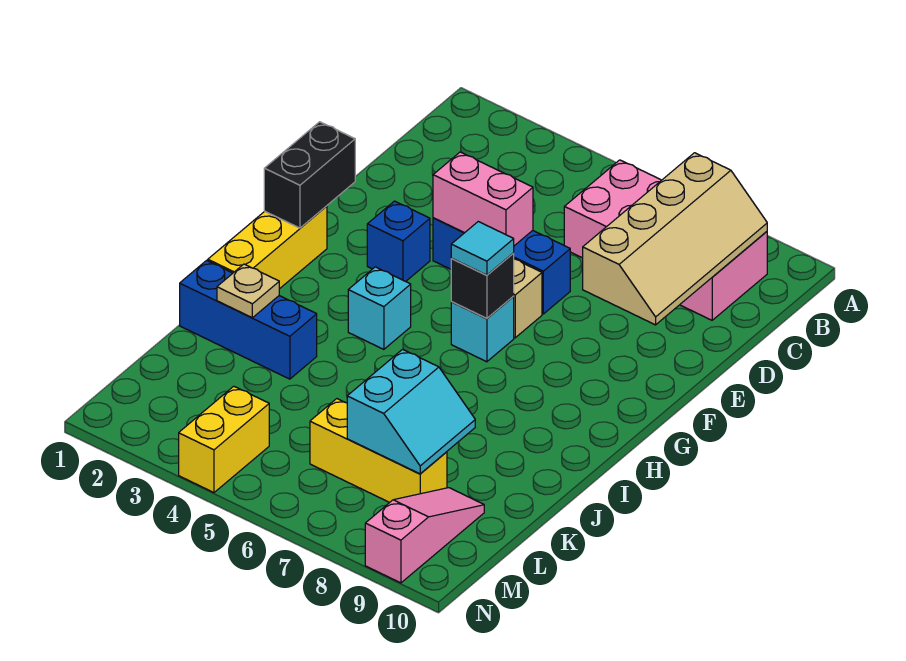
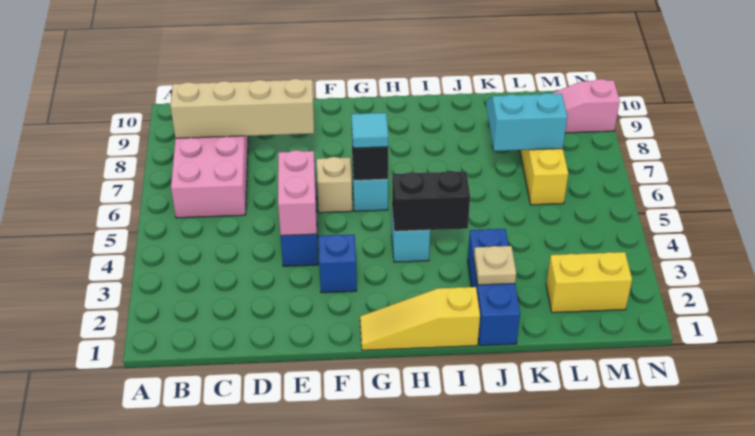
black brick F1:G1 level 2 -> black brick H4:I4 level 2
yellow brick G1:I1 level 1 -> yellow slope G1:I1 level 1 top I
yellow brick M4:N4 level 1 -> yellow brick L2:M2 level 1

